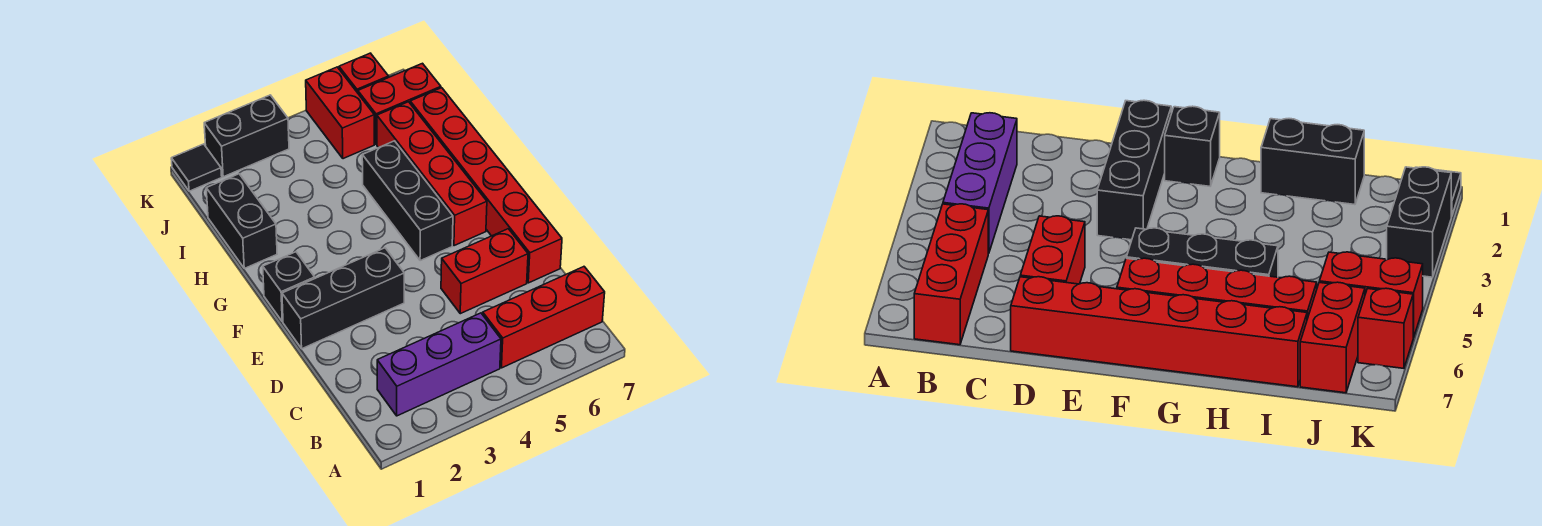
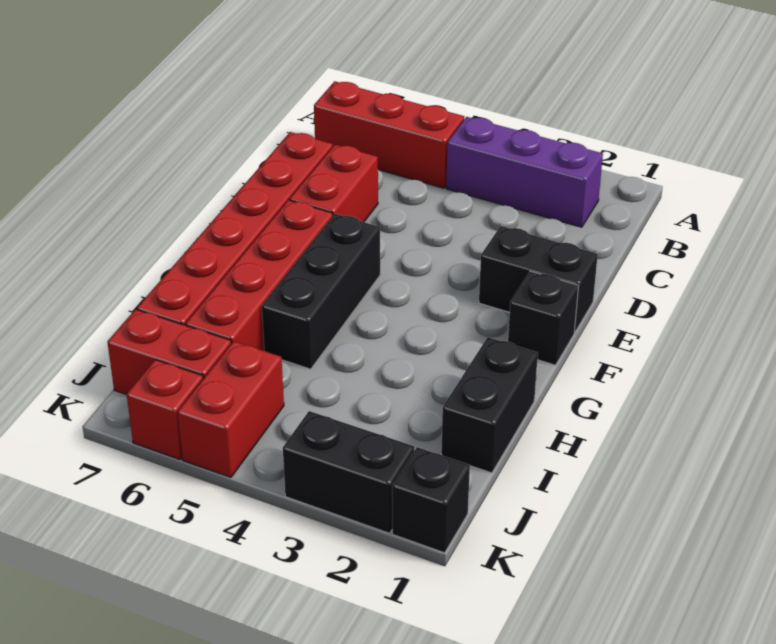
red brick D5:D6 level 1 -> red brick D6:E6 level 1
black brick E1:E3 level 1 -> black brick E1:E2 level 1
black tile K1 level 1 -> black brick K1 level 1

